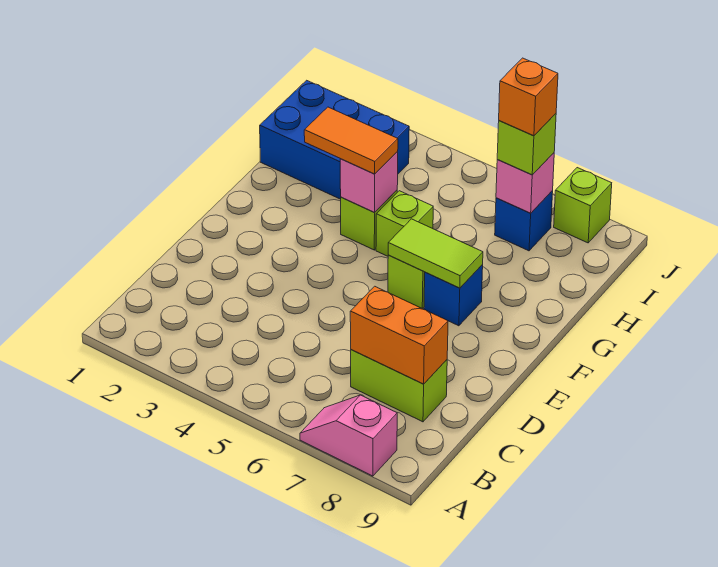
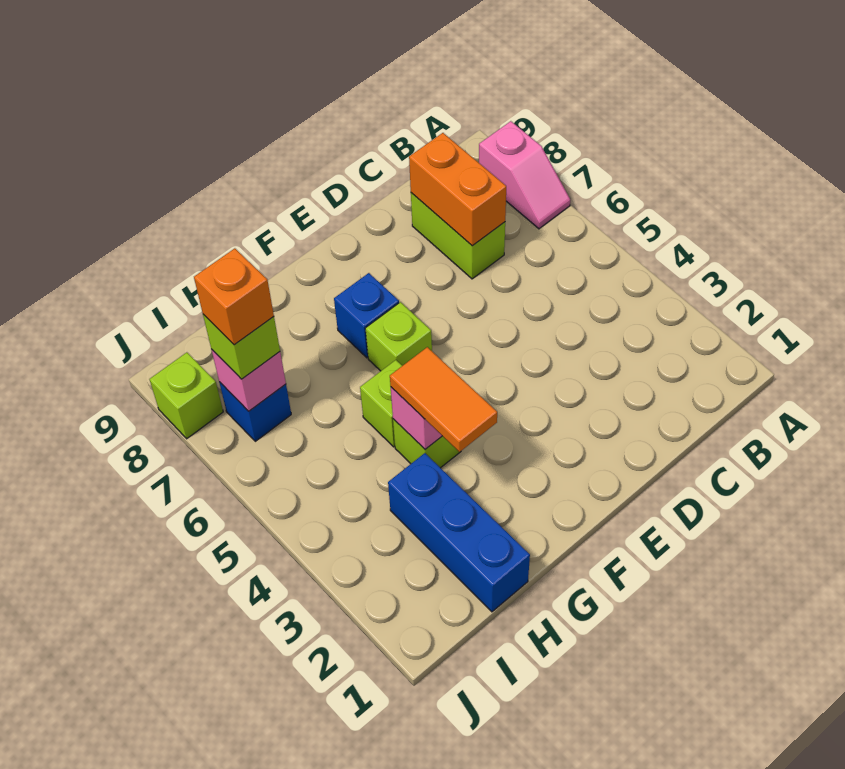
lime tile F6:F7 level 2 -> none
blue brick H1:I3 level 1 -> blue brick H1:H3 level 1

